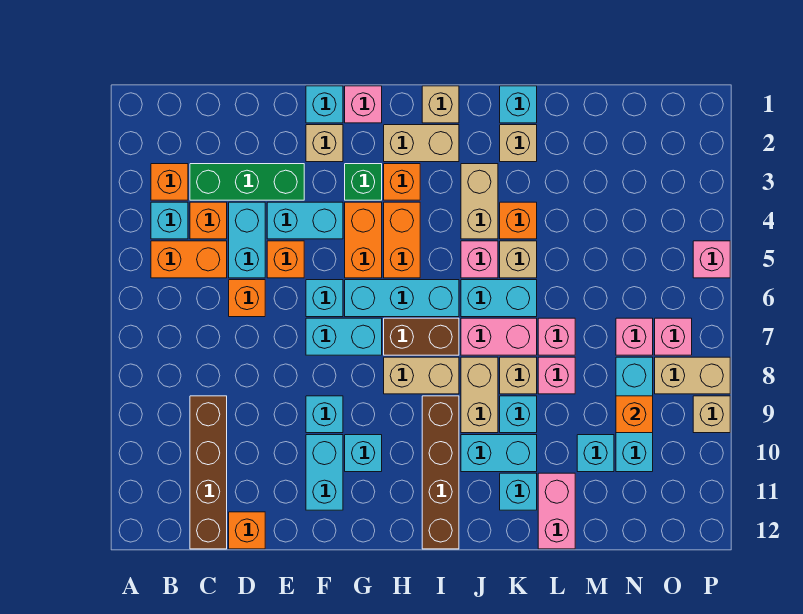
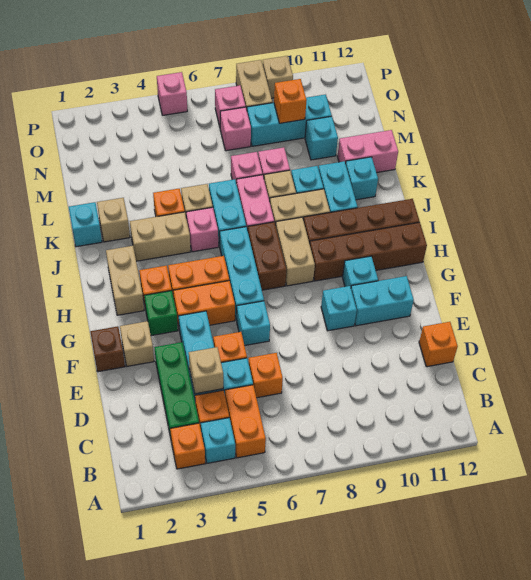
brown brick C9:C12 level 1 -> brown brick H9:H12 level 1
cyan brick F1 level 1 -> brown brick F1 level 1
cyan brick F7:G7 level 1 -> none
pink brick G1 level 1 -> none
tan brick I1 level 1 -> tan brick D4 level 2

